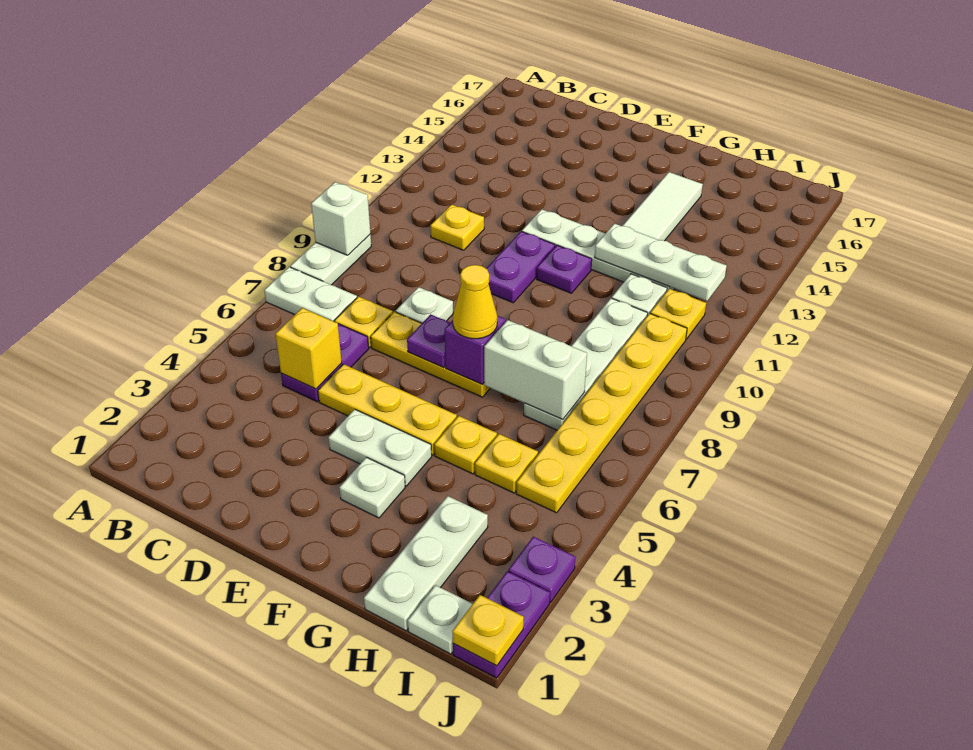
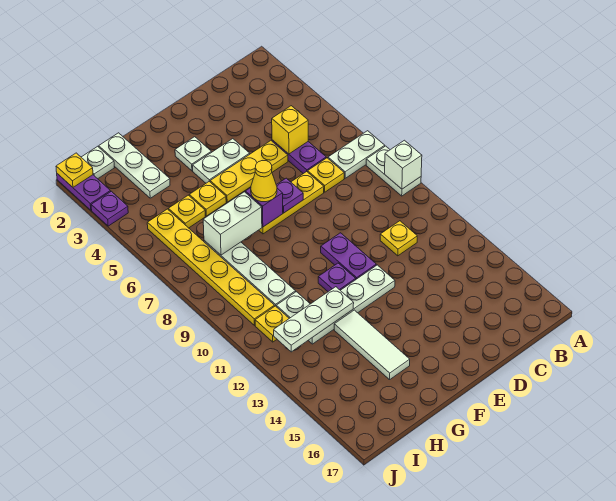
white plate D8 level 1 -> none

